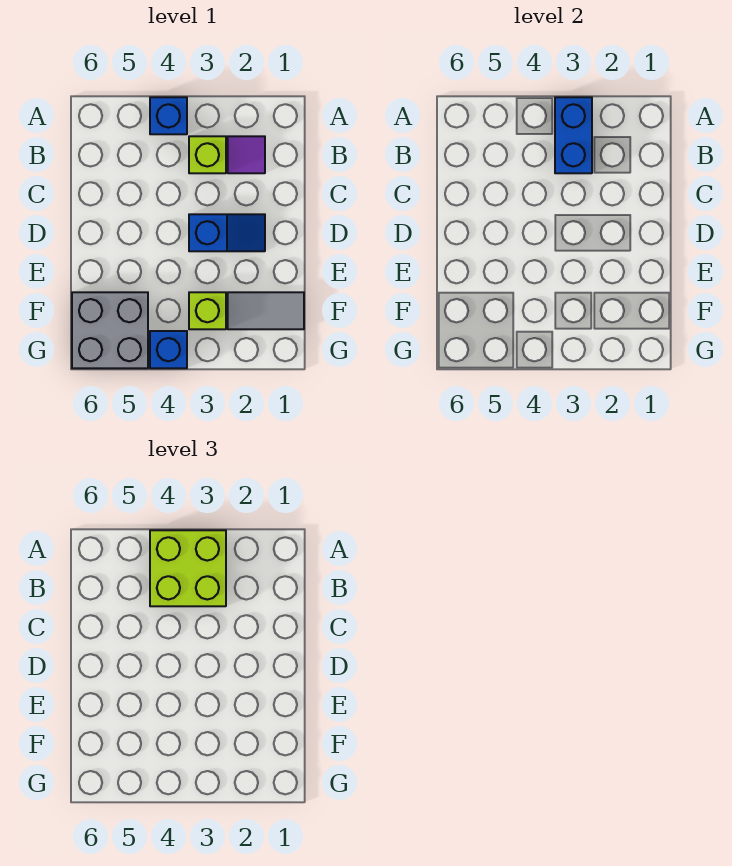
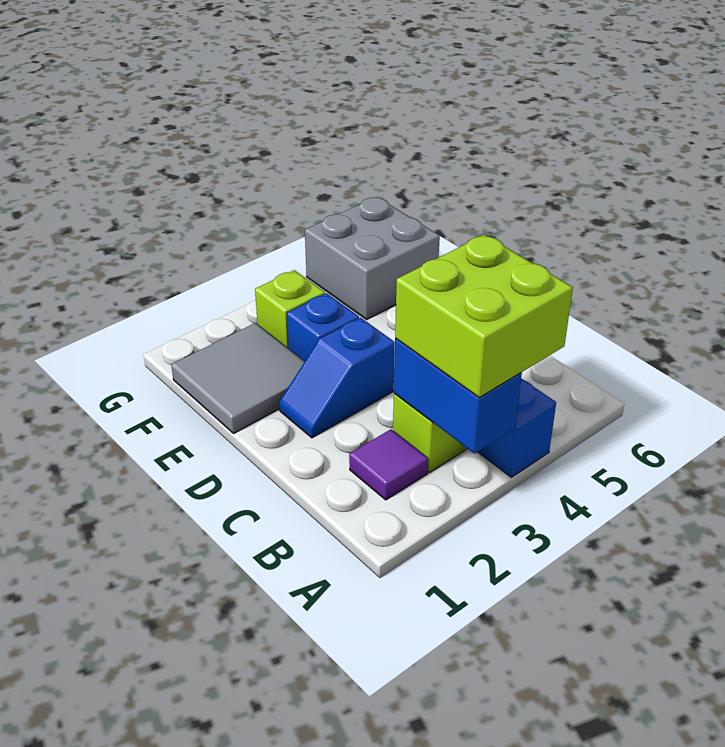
grey tile F1:F2 level 1 -> grey tile E1:F2 level 1
blue brick G4 level 1 -> blue brick E3 level 1

